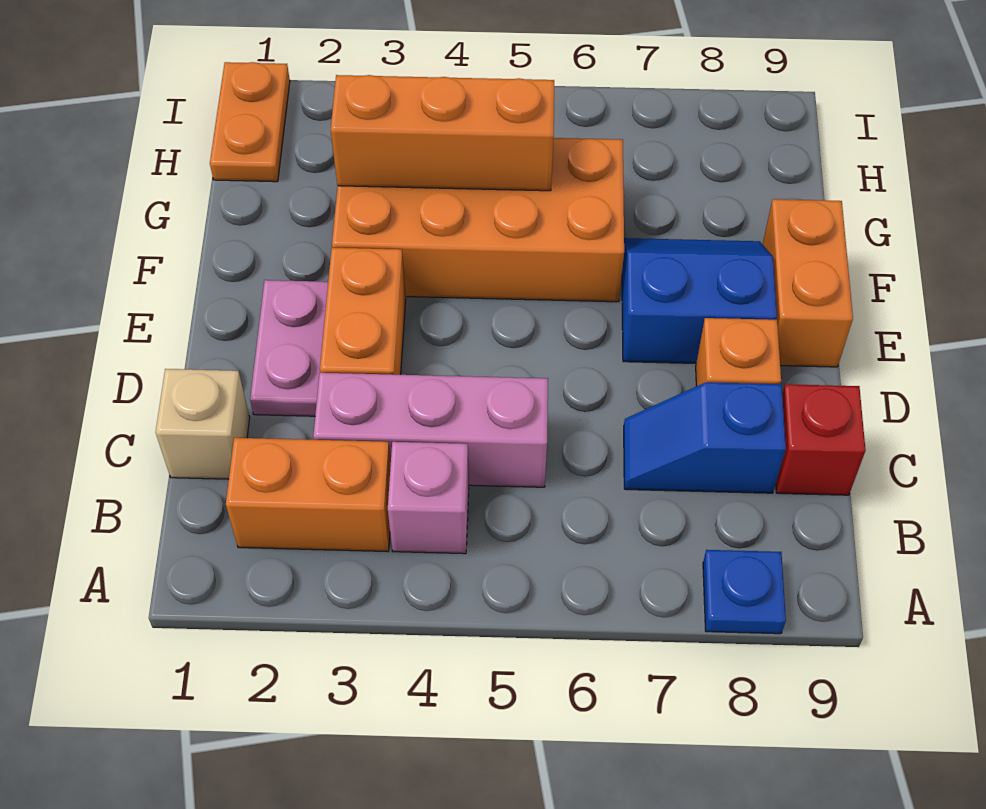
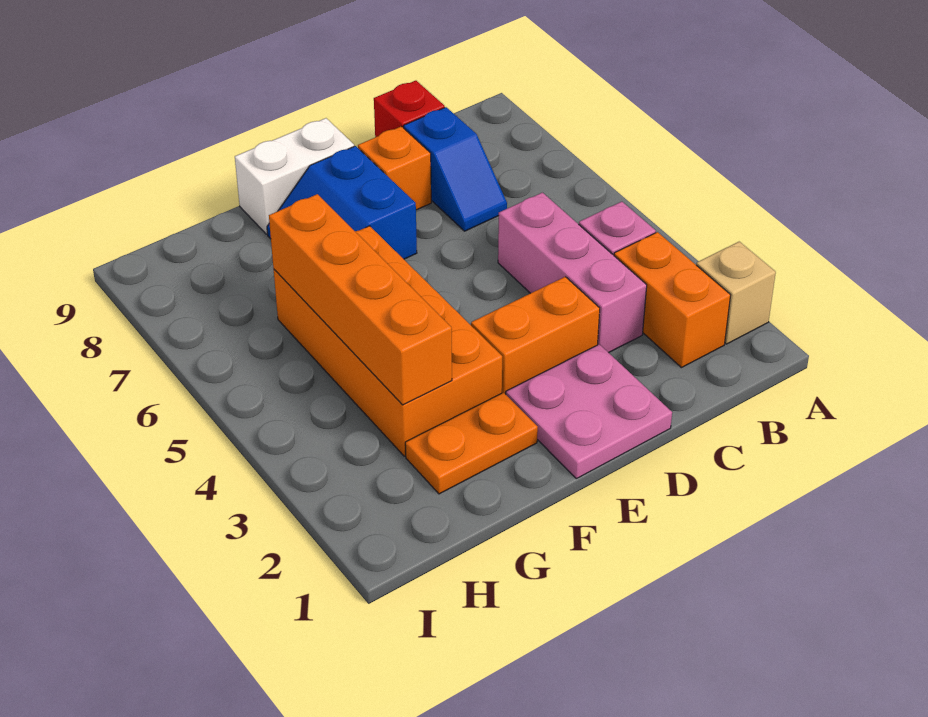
blue plate A8 level 1 -> none
tan brick C1 level 1 -> tan brick A2 level 1
pink plate D2:E2 level 1 -> pink plate D1:E2 level 1
orange brick E9:F9 level 1 -> white brick E9:F9 level 1
orange brick G3:G5 level 2 -> orange brick G3:G6 level 2
orange plate H1:I1 level 1 -> orange plate F2:G2 level 1

